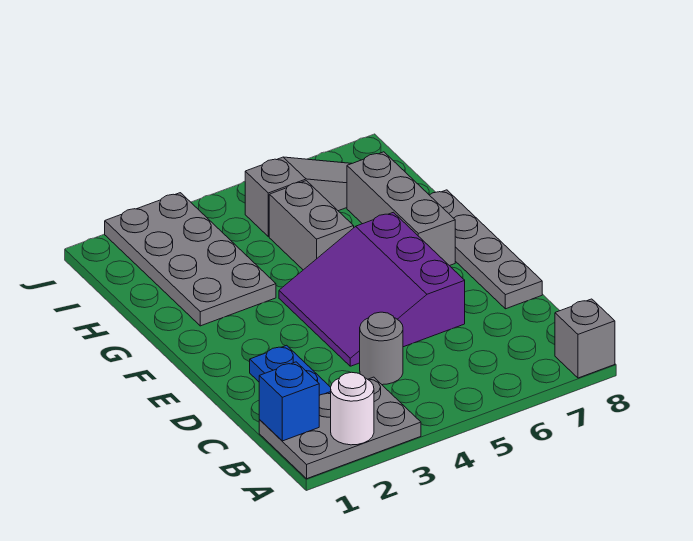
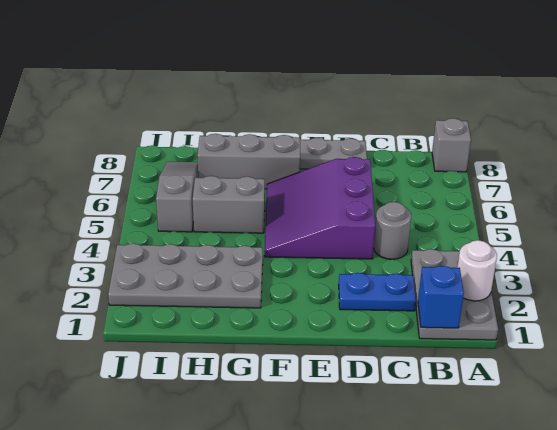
purple slope D4:F6 level 1 top 6 -> purple slope D4:F6 level 1 top D

